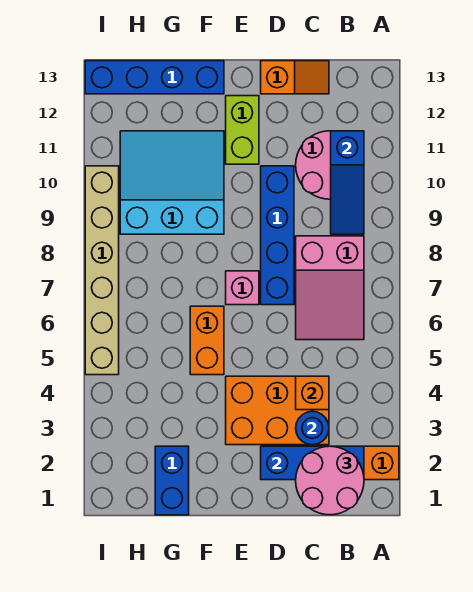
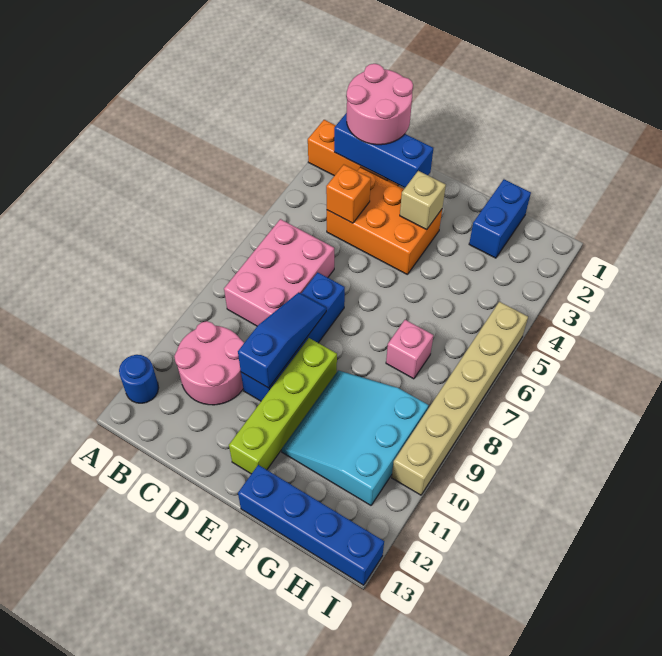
pink slope B6:C8 level 1 top 8 -> pink brick B6:C8 level 1
blue slope B9:B11 level 2 top 11 -> blue slope D8:D10 level 2 top 10
blue round brick C3 level 2 -> blue round brick A12 level 1
orange slope C13:D13 level 1 top D -> none
none -> tan brick E3 level 2
pink brick E7 level 1 -> pink brick G7 level 1
lime brick E11:E12 level 1 -> lime brick E9:E12 level 1
orange brick F5:F6 level 1 -> none
cyan slope F9:H11 level 1 top 9 -> cyan slope F9:H11 level 1 top H

